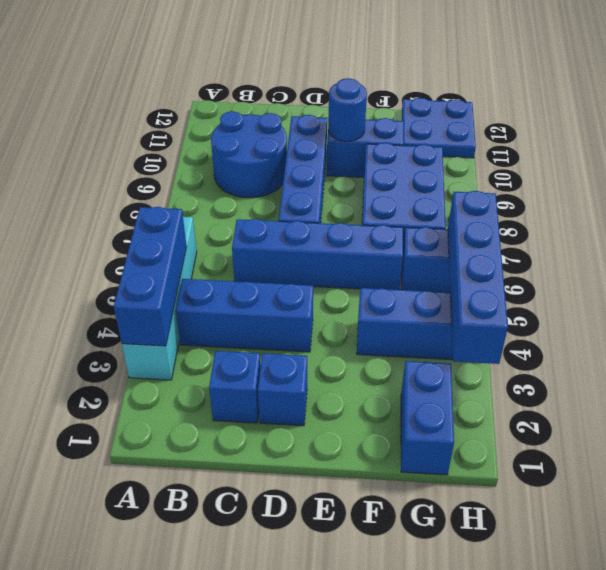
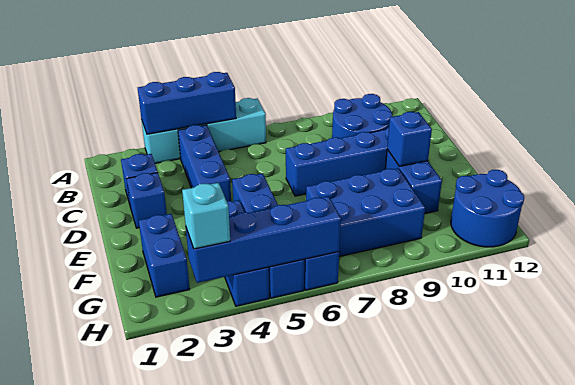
blue brick C6:F6 level 1 -> blue brick E5:H5 level 1
blue round brick E10 level 2 -> blue brick E10 level 2
blue brick G1:G2 level 1 -> blue brick F2:G2 level 1
blue plate G11:H12 level 1 -> blue round brick G11:H12 level 1
none -> cyan brick H3 level 3

